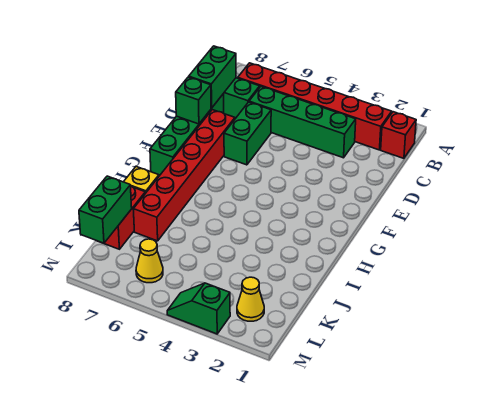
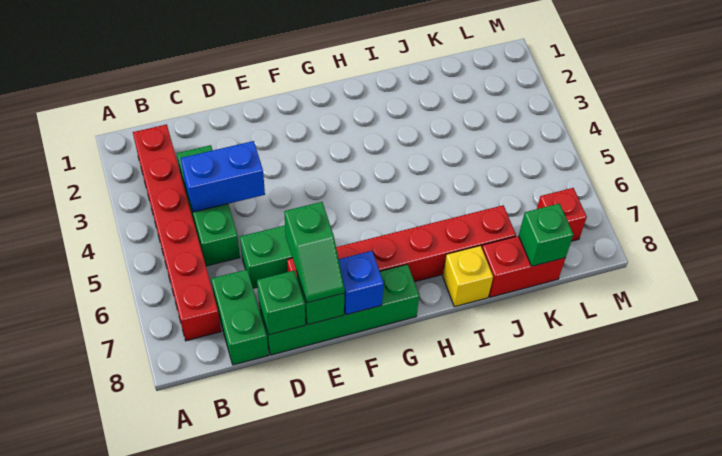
red brick B1 level 1 -> red brick L7 level 1
green brick C3:C6 level 1 -> green brick C3:C5 level 1
none -> blue brick C4:D4 level 2
green brick C8:D8 level 2 -> green brick D8 level 2
none -> blue brick F8 level 2
green brick K8:L8 level 2 -> green brick K8 level 2
yellow cone L2 level 1 -> none
yellow cone L6 level 1 -> none
green slope M3:M4 level 1 top 3 -> green slope E7:E8 level 3 top 7

